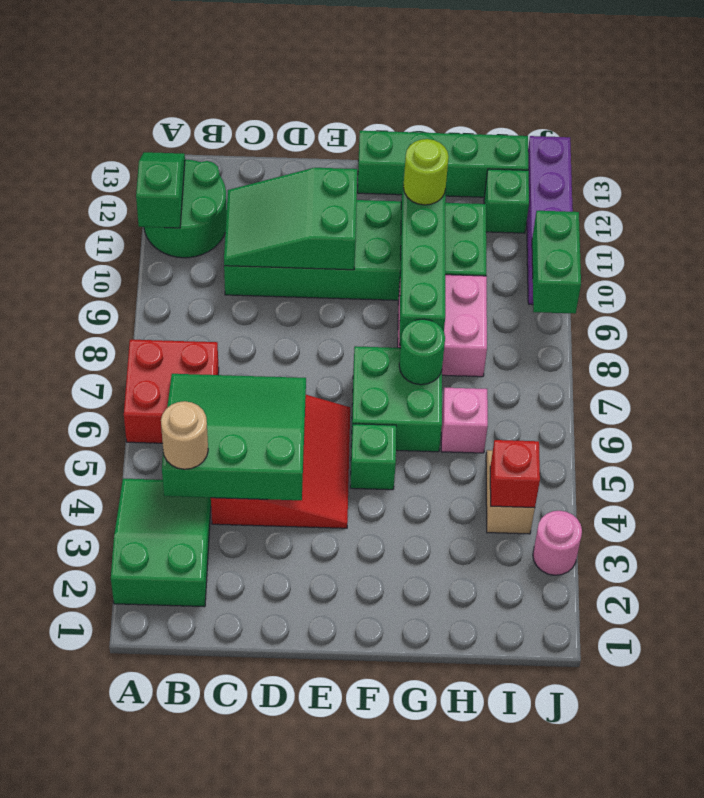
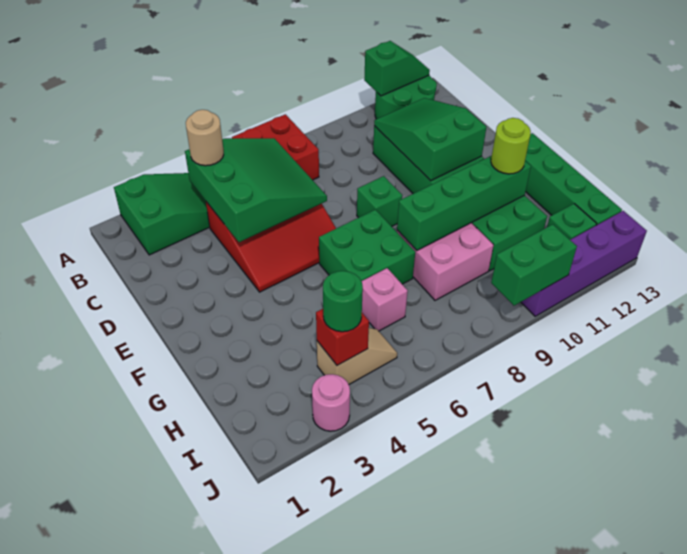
green brick F5 level 1 -> green brick E8 level 1
green round brick G7 level 2 -> green round brick I4 level 3

